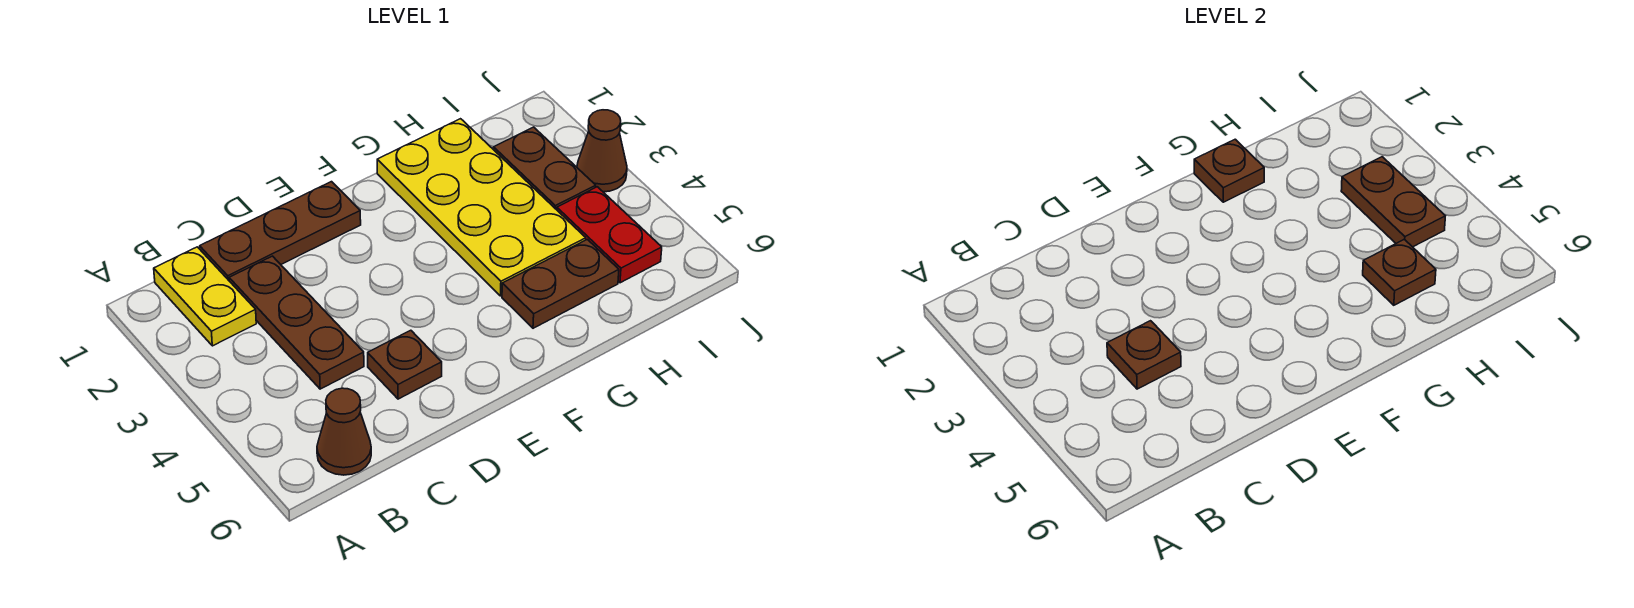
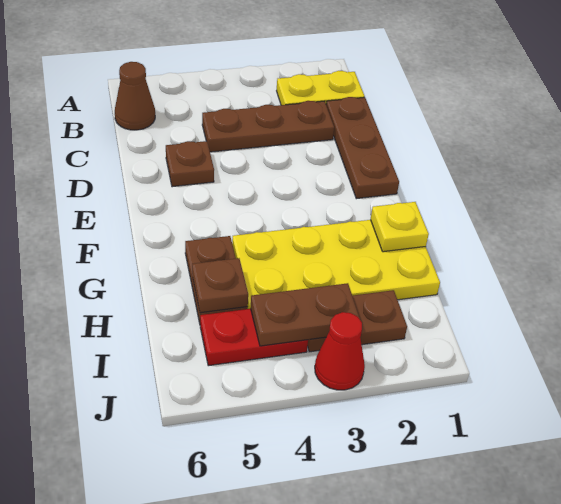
brown plate C4 level 2 -> none
brown plate G1 level 2 -> yellow plate G1 level 2
brown cone J3 level 1 -> red cone J3 level 1

